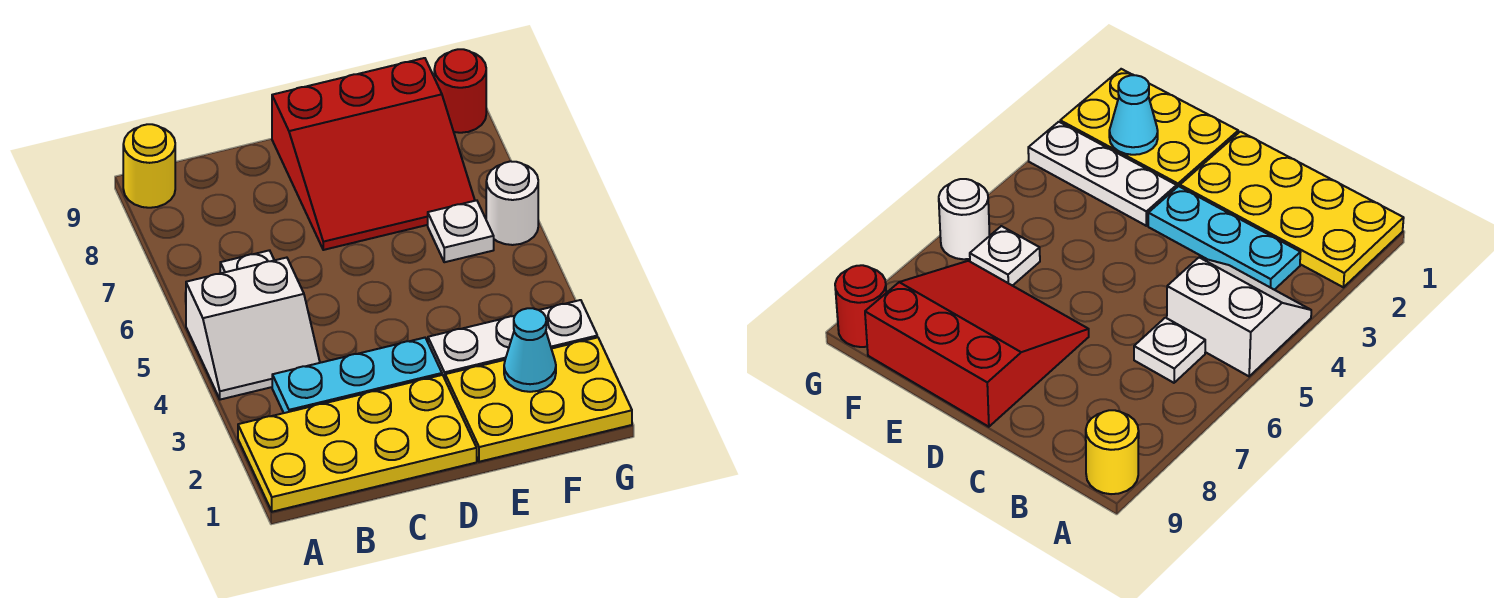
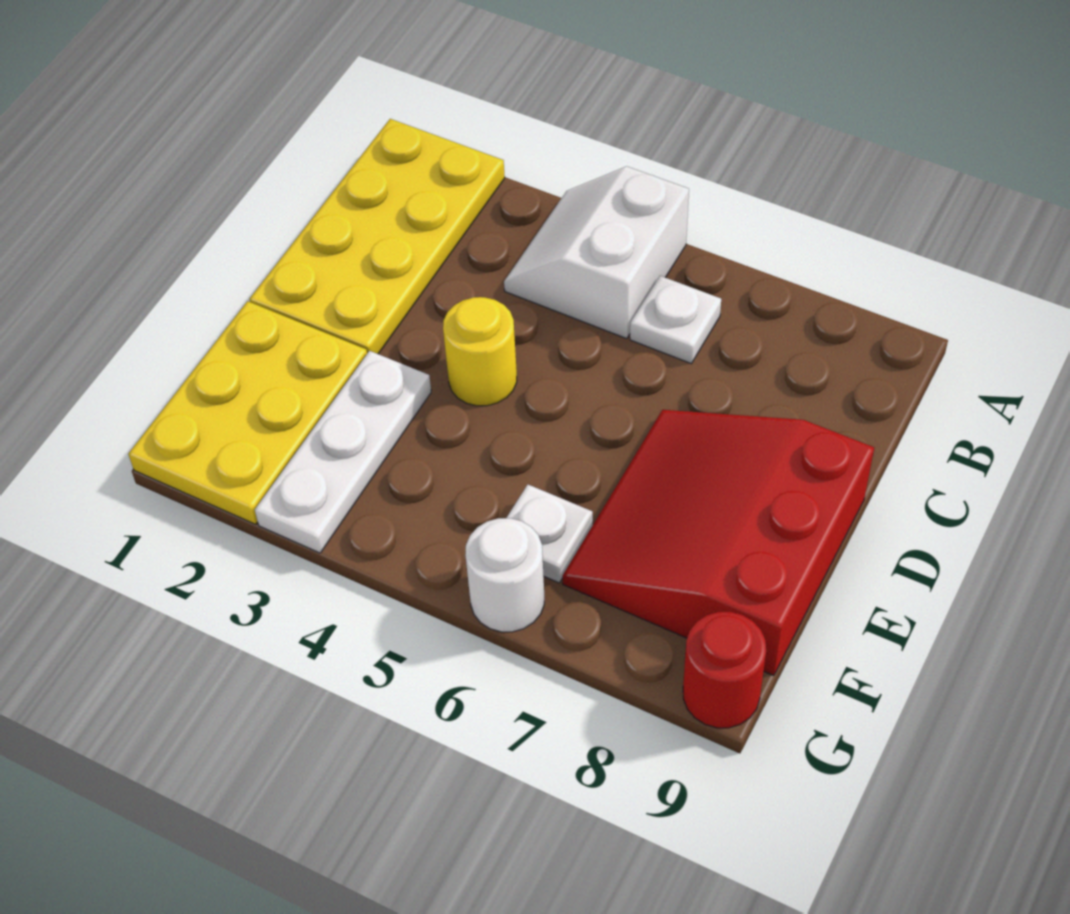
yellow round brick A9 level 1 -> yellow round brick D4 level 1
cyan plate B3:D3 level 1 -> none
cyan cone F2 level 2 -> none

